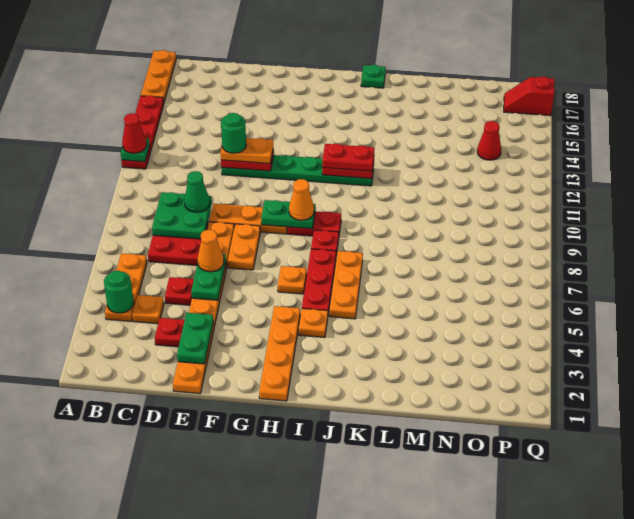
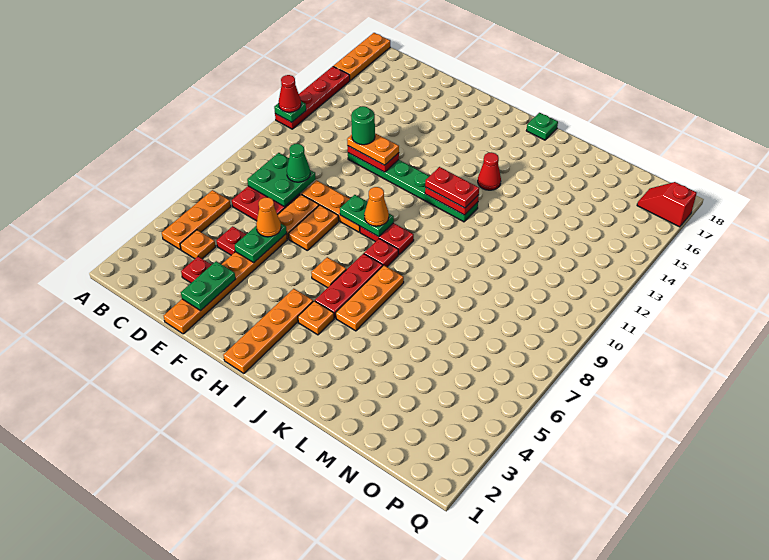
green round brick B4 level 2 -> none
red cone O14 level 1 -> red cone J14 level 1

